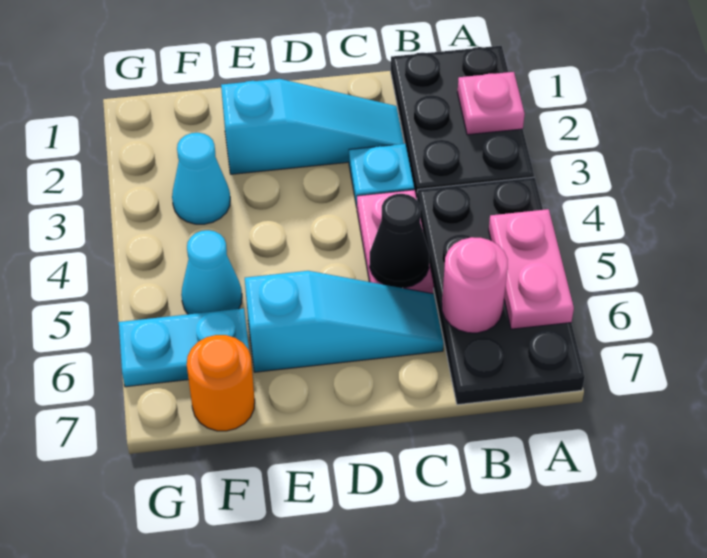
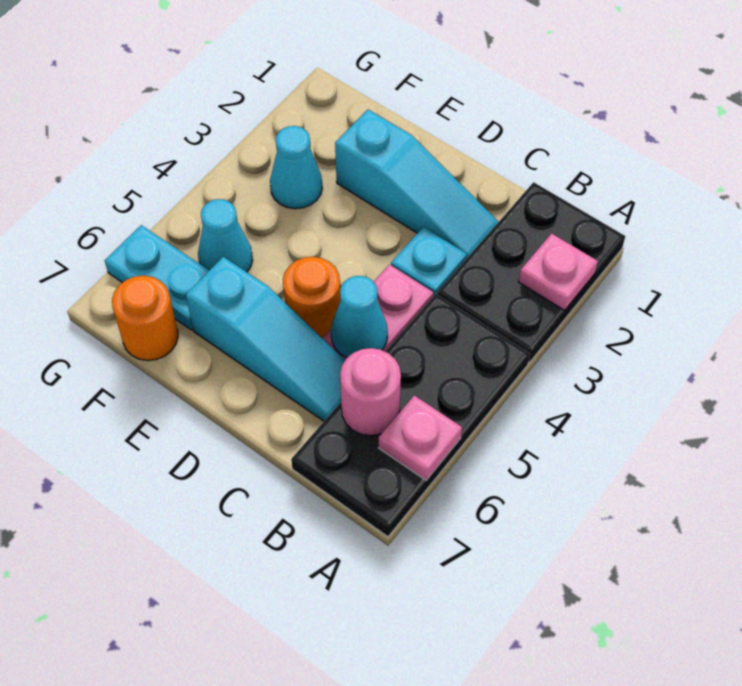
pink plate A5:A6 level 2 -> pink plate A6 level 2
black cone C5 level 2 -> cyan cone C5 level 2
none -> orange round brick D5 level 1

